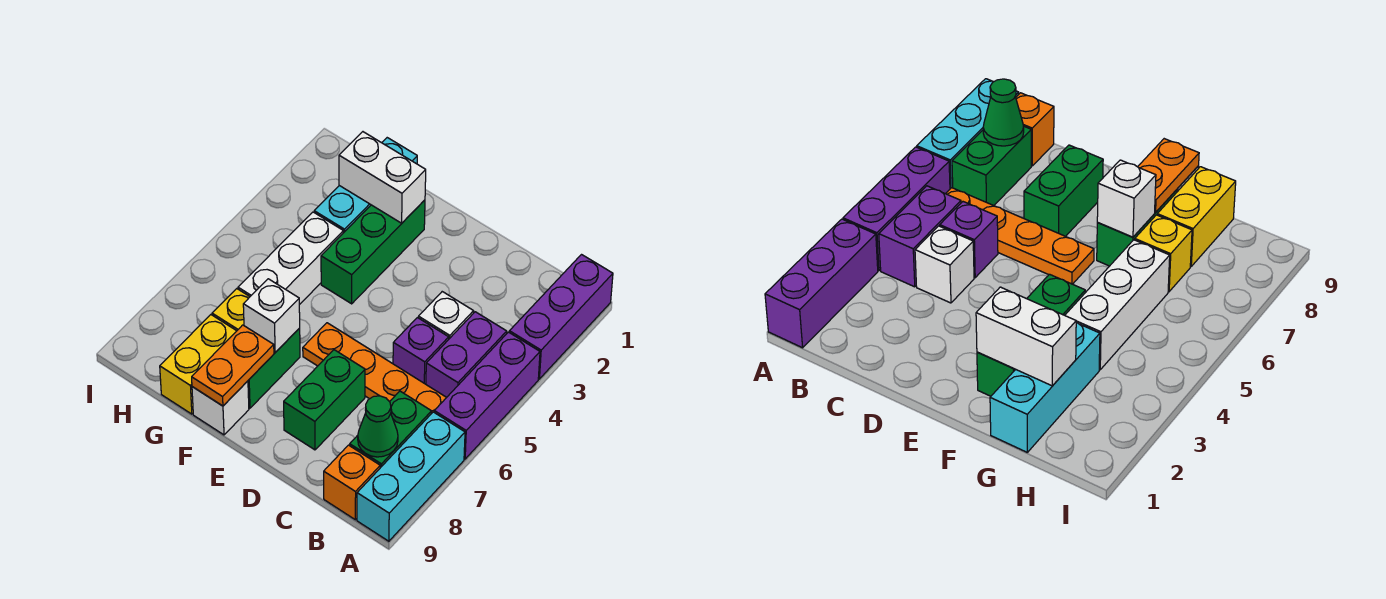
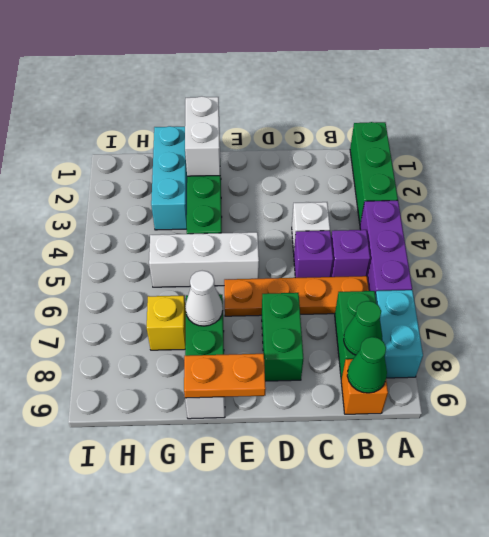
purple brick A1:A3 level 1 -> green brick A1:A3 level 1
cyan brick A7:A9 level 1 -> cyan brick A7:A8 level 1
purple brick B4:B5 level 1 -> purple brick B5 level 1
none -> green cone B9 level 2
white brick F2:G2 level 2 -> white brick F1:F2 level 2
white brick F7 level 2 -> white cone F7 level 2
orange plate F8:F9 level 2 -> orange plate E9:F9 level 2
white brick G4:G6 level 1 -> white brick E5:G5 level 1
yellow brick G8:G9 level 1 -> none

